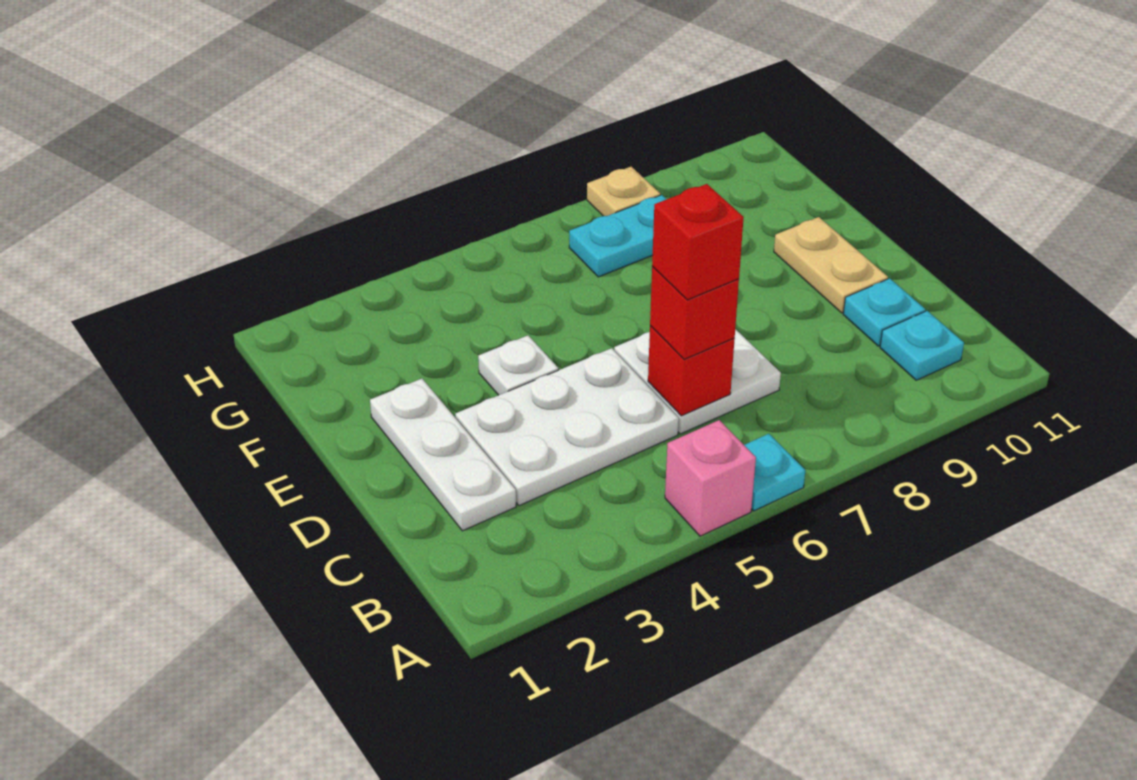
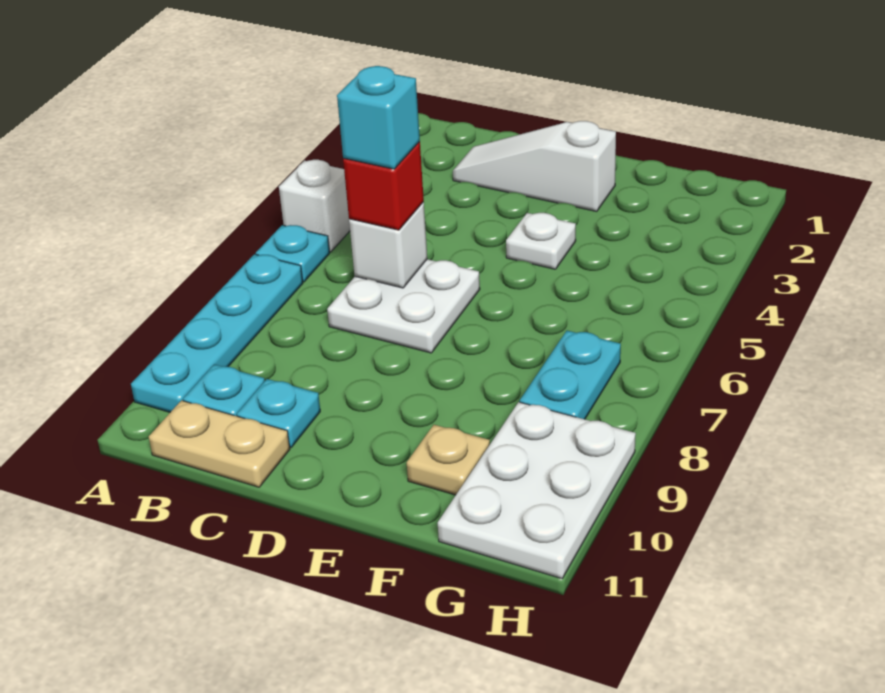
pink brick A5 level 1 -> white brick A5 level 1
none -> cyan plate A7:A10 level 1
white plate C2:E2 level 1 -> white slope C2:E2 level 1 top E
white plate C3:D5 level 1 -> white plate G9:H11 level 1
red brick C6 level 2 -> white brick C6 level 2
red brick C6 level 4 -> cyan brick C6 level 4
tan plate D10:E10 level 1 -> tan plate B11:C11 level 1
tan plate H8 level 1 -> tan plate F10 level 1

